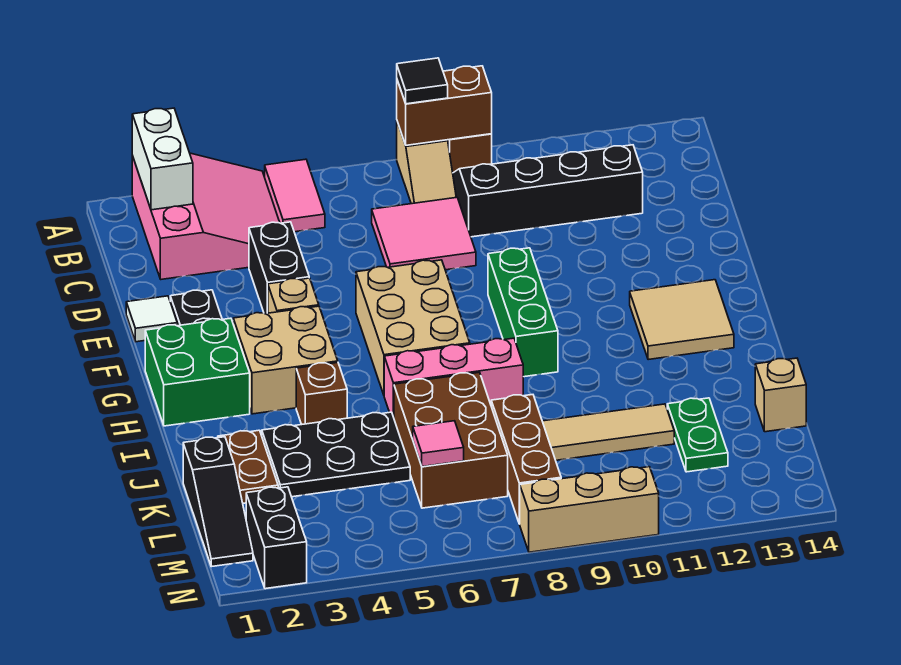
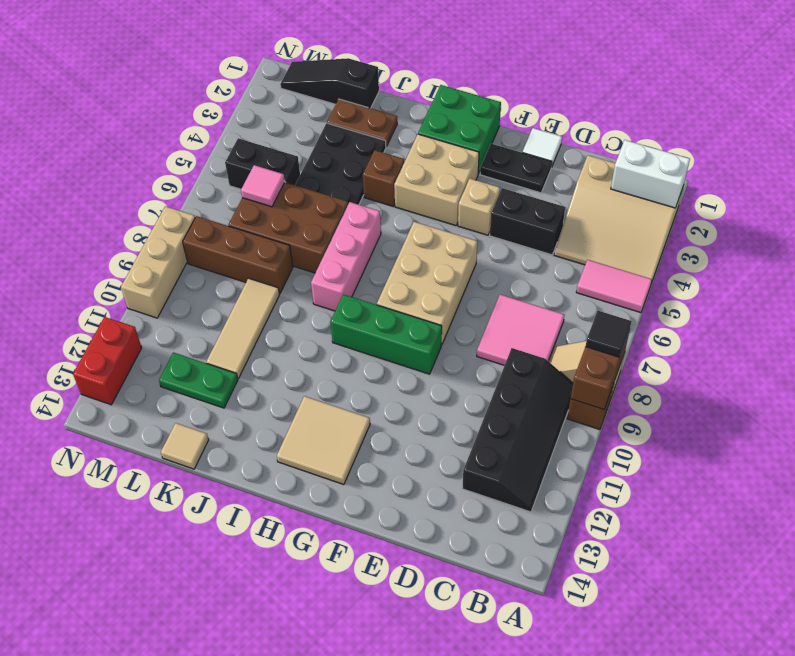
pink slope A2:C4 level 1 top 2 -> tan slope A2:C4 level 1 top 2
tan brick F6:H7 level 1 -> tan brick F6:G8 level 1
tan brick K14 level 1 -> tan tile K14 level 1
black brick M2:N2 level 1 -> black brick L5:M5 level 1
none -> red brick N12:N13 level 1

